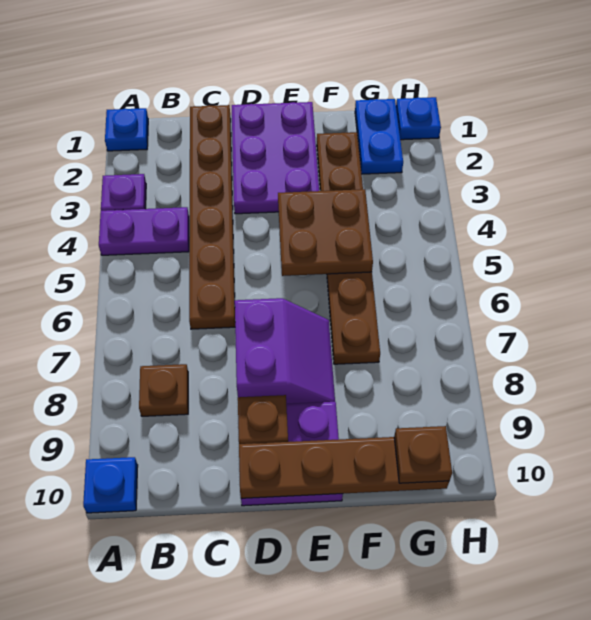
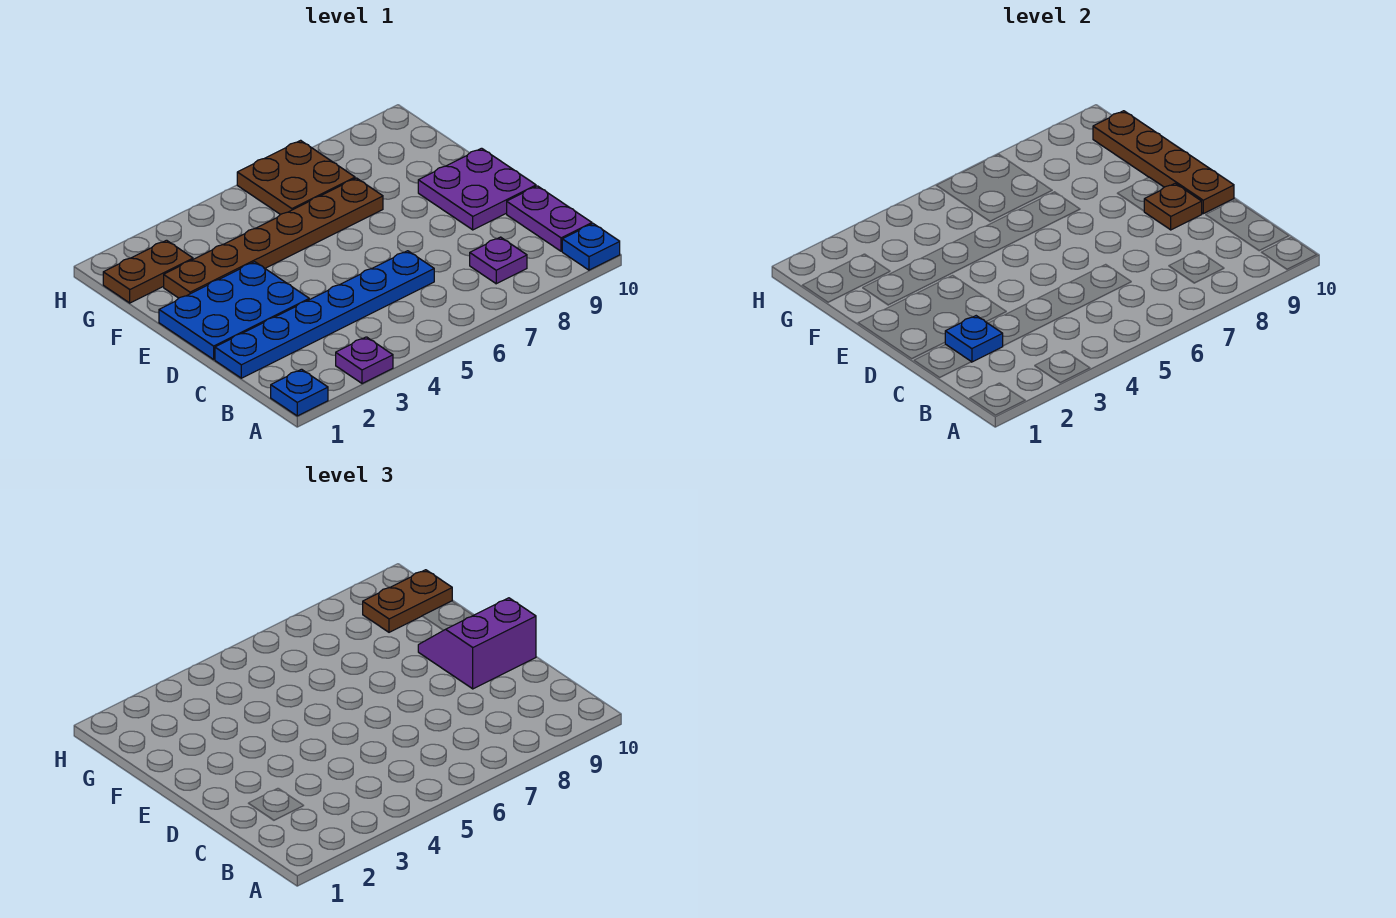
purple plate A4:B4 level 1 -> purple plate B10:C10 level 1
brown plate B8 level 1 -> purple plate B8 level 1
brown plate C1:C6 level 1 -> blue plate C1:C6 level 1
purple plate D1:E3 level 1 -> blue plate D1:E3 level 1
purple slope D7:E8 level 1 top D -> purple slope D9:E10 level 3 top D
brown plate E4:F5 level 2 -> brown plate G6:H7 level 1
blue plate G1:G2 level 1 -> brown plate G1:G2 level 1
brown plate G10 level 3 -> brown plate G9:G10 level 3
blue plate H1 level 1 -> blue plate C2 level 2

